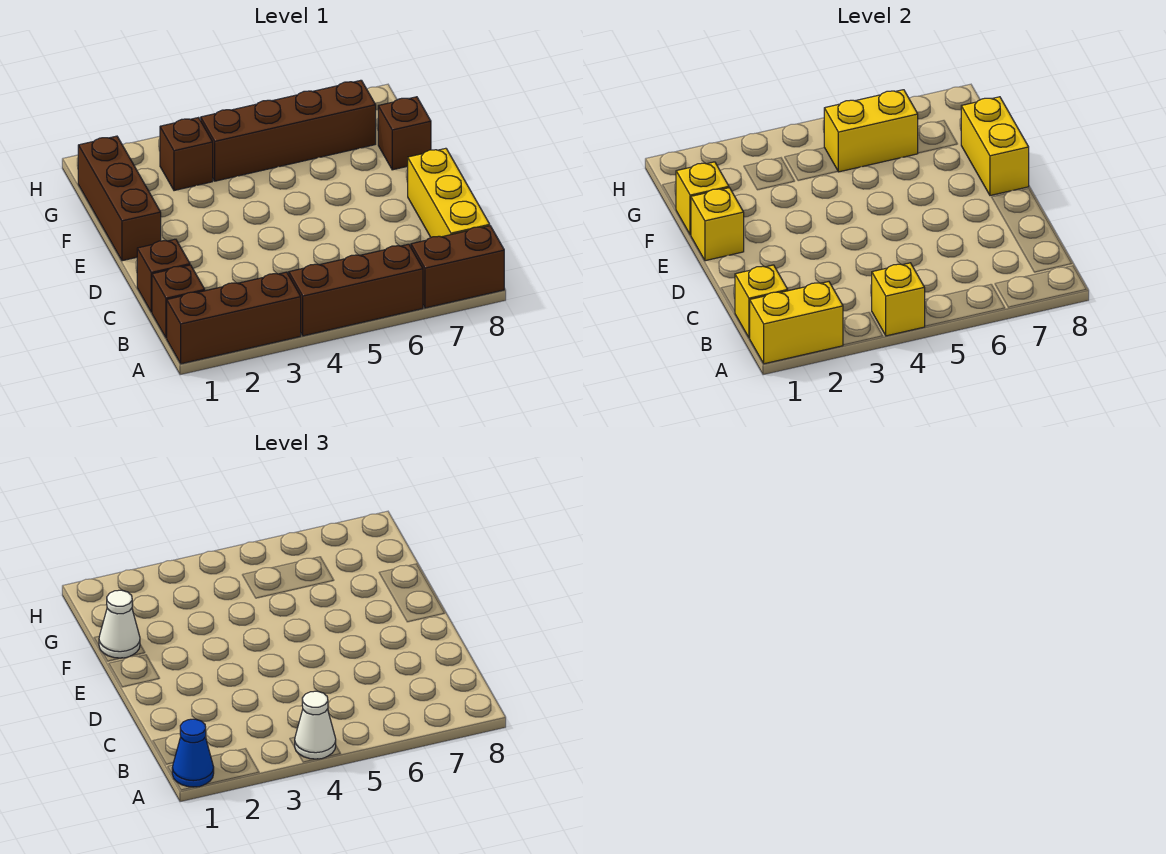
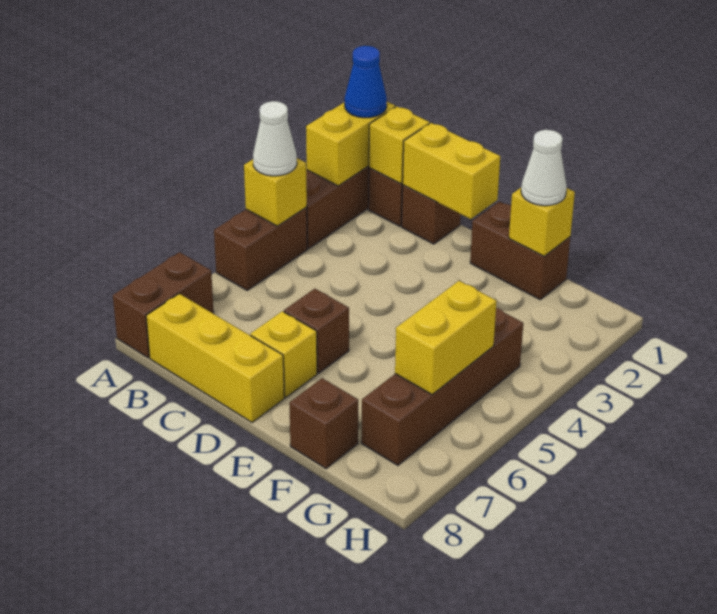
brown brick A4:A6 level 1 -> brown brick A4:A5 level 1
brown brick E1:G1 level 1 -> brown brick E1:F1 level 1
yellow brick E1 level 2 -> yellow brick D7 level 1
yellow brick E8:F8 level 2 -> yellow brick C1:D1 level 2
brown brick G3 level 1 -> brown brick D6 level 1

